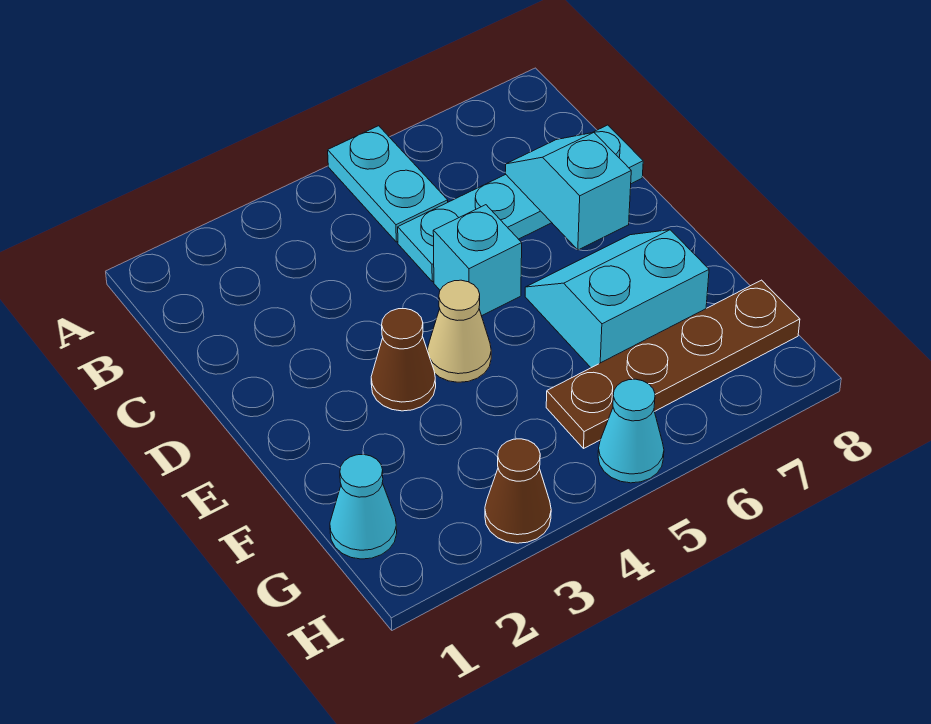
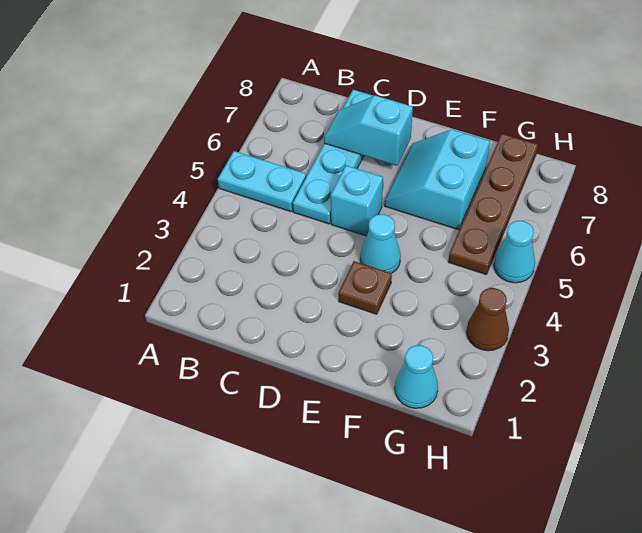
brown cone E3 level 1 -> brown plate E3 level 1
tan cone E4 level 1 -> cyan cone E4 level 1

